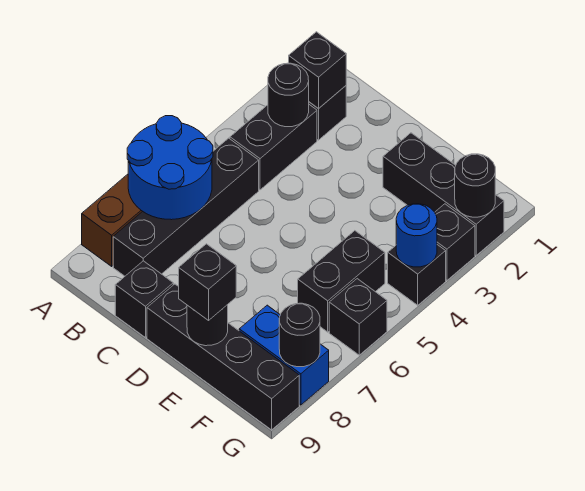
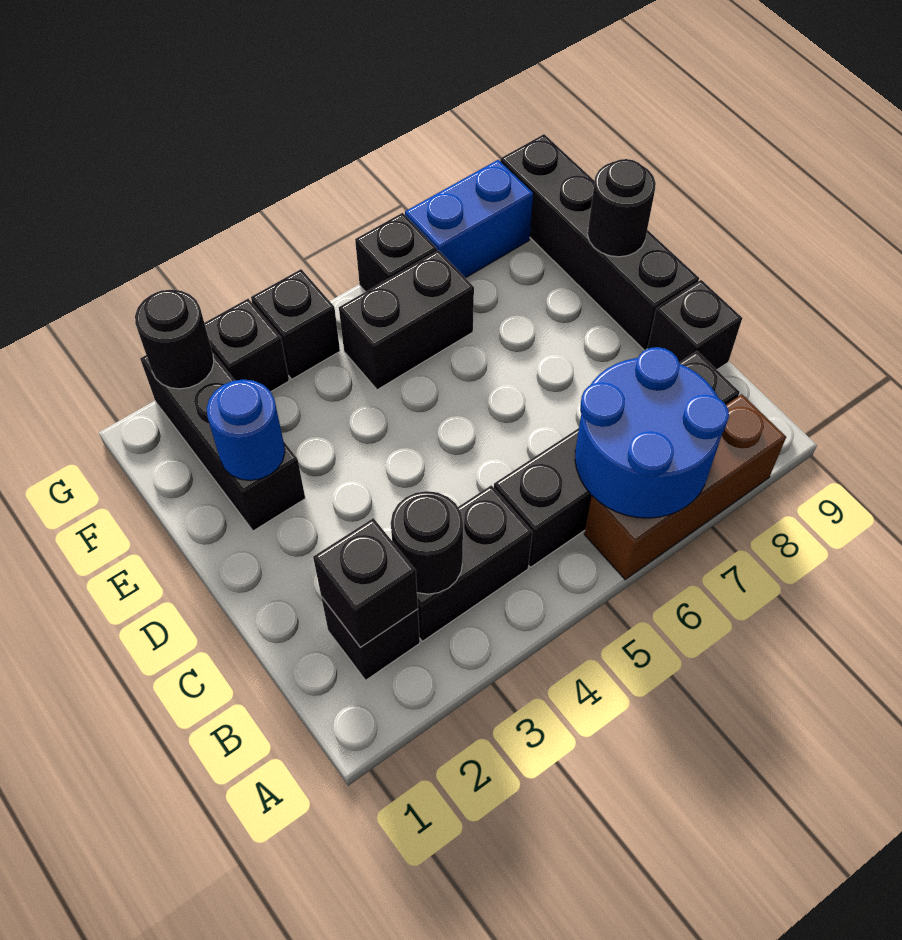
black brick E9 level 3 -> none
blue brick F8:G8 level 1 -> blue brick G7:G8 level 1
blue round brick G4 level 2 -> blue round brick E2 level 2
black round brick G8 level 2 -> none

